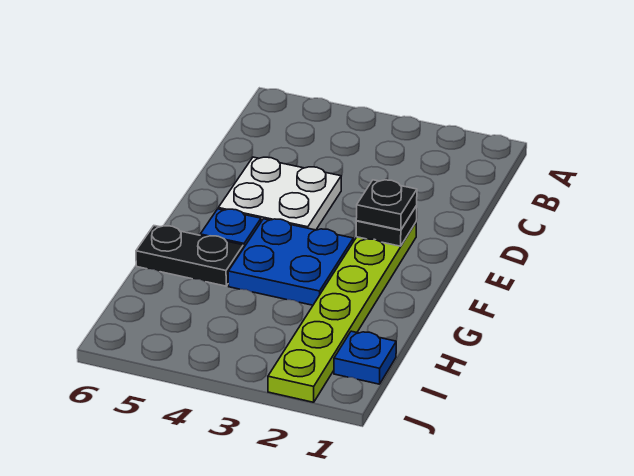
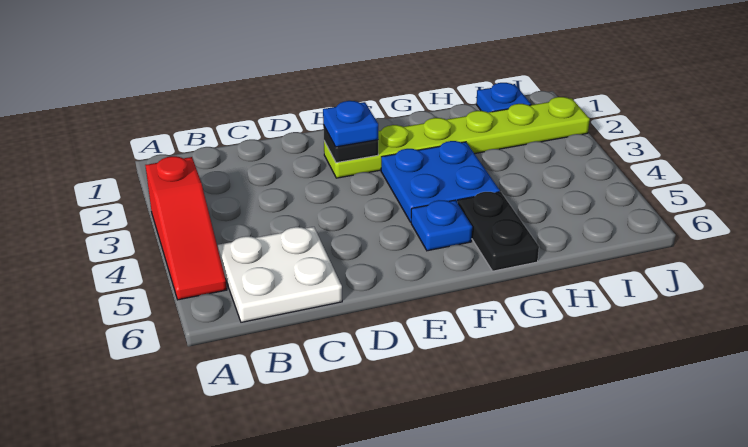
none -> red slope A3:A5 level 1 top 3
white plate D4:E5 level 1 -> white plate B5:C6 level 1
black plate E2 level 3 -> blue plate E2 level 3

